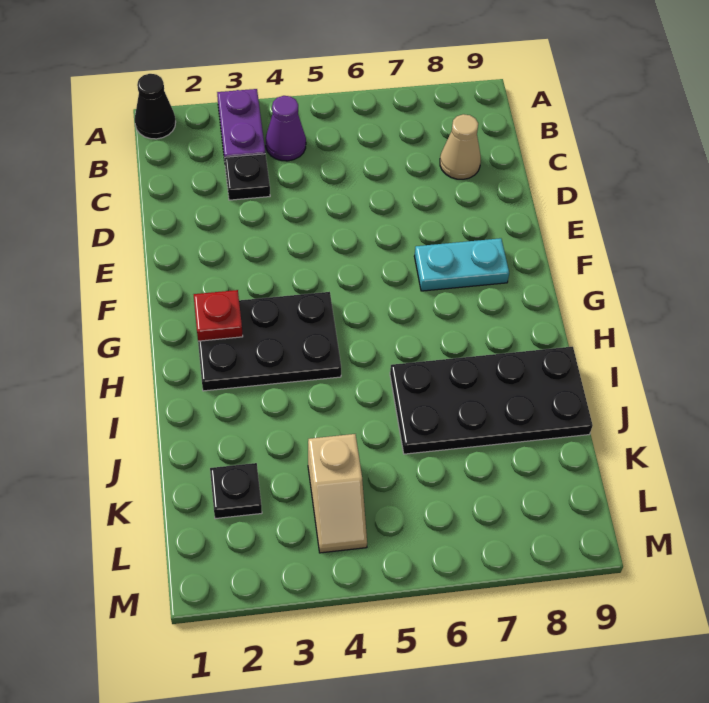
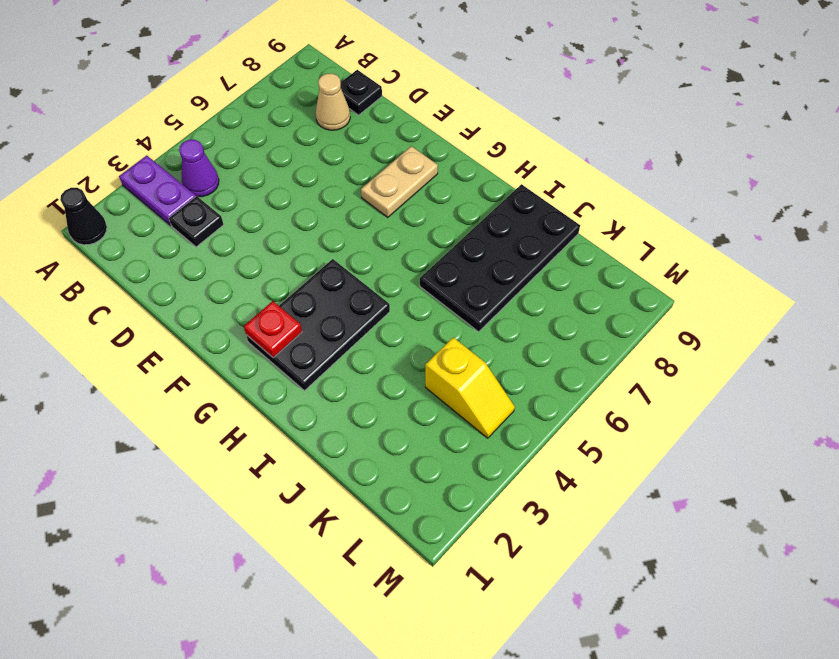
cyan plate F7:F8 level 1 -> tan plate F7:F8 level 1
black plate K2 level 1 -> black plate C9 level 1
tan slope K4:L4 level 1 top K -> yellow slope K4:L4 level 1 top K

